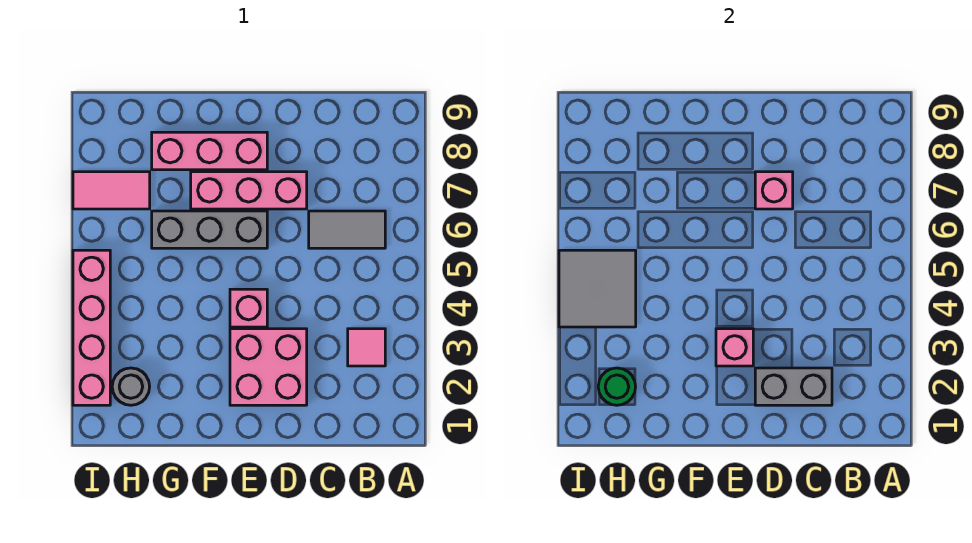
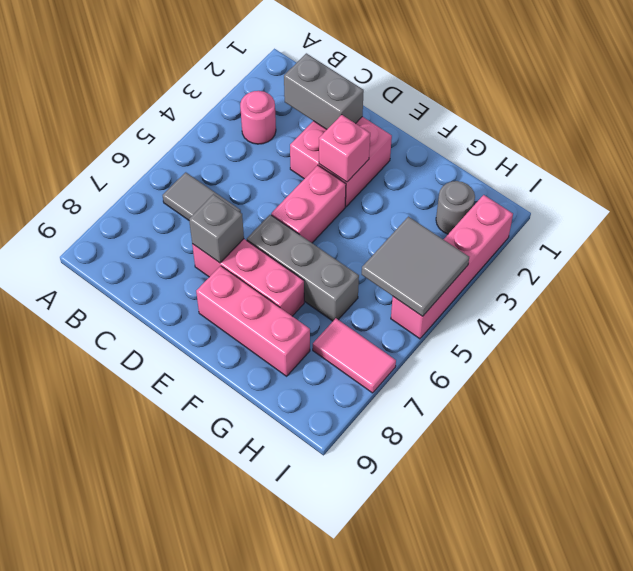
pink tile B3 level 1 -> pink round brick B3 level 1
pink brick D7 level 2 -> grey brick D7 level 2
pink brick E4 level 1 -> pink brick E4:E5 level 1
green round brick H2 level 2 -> none

